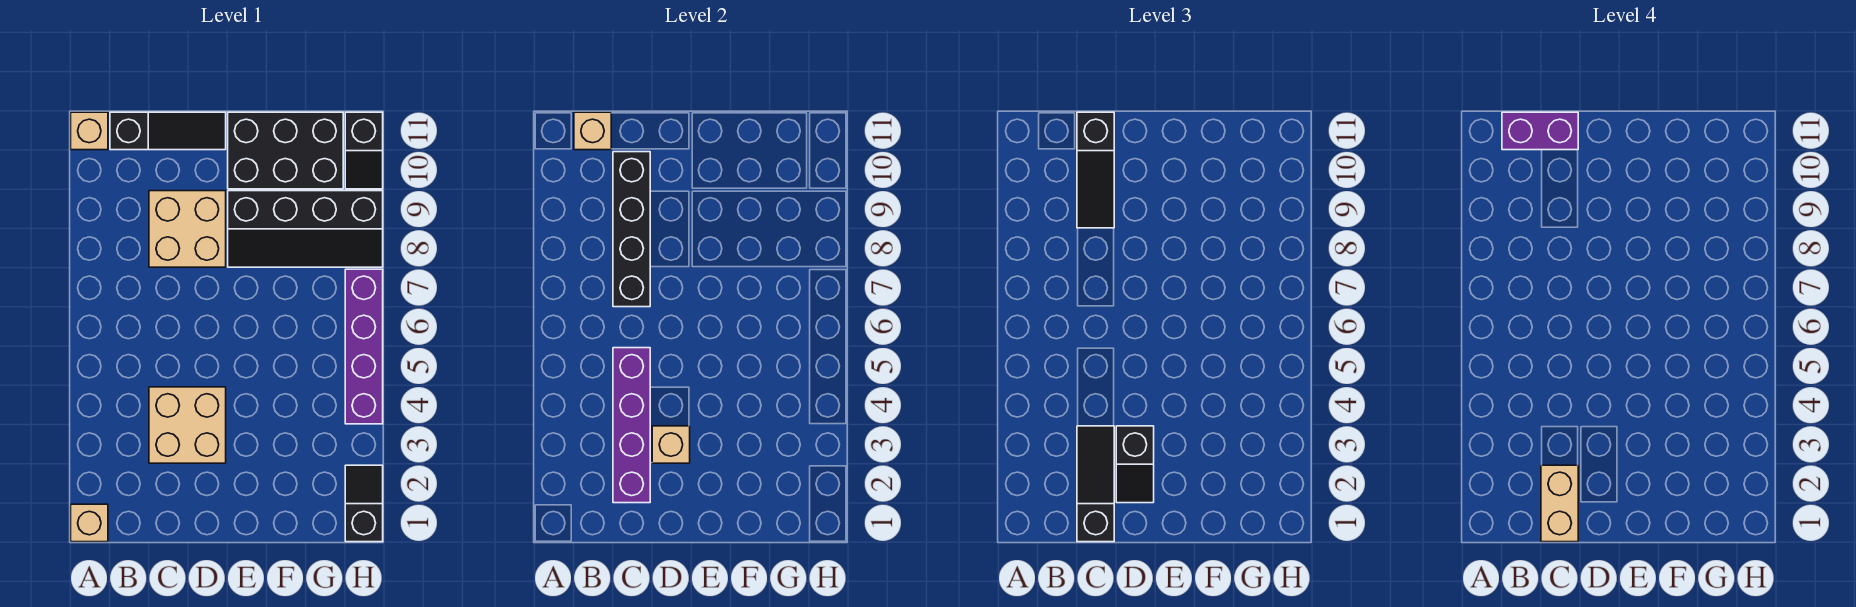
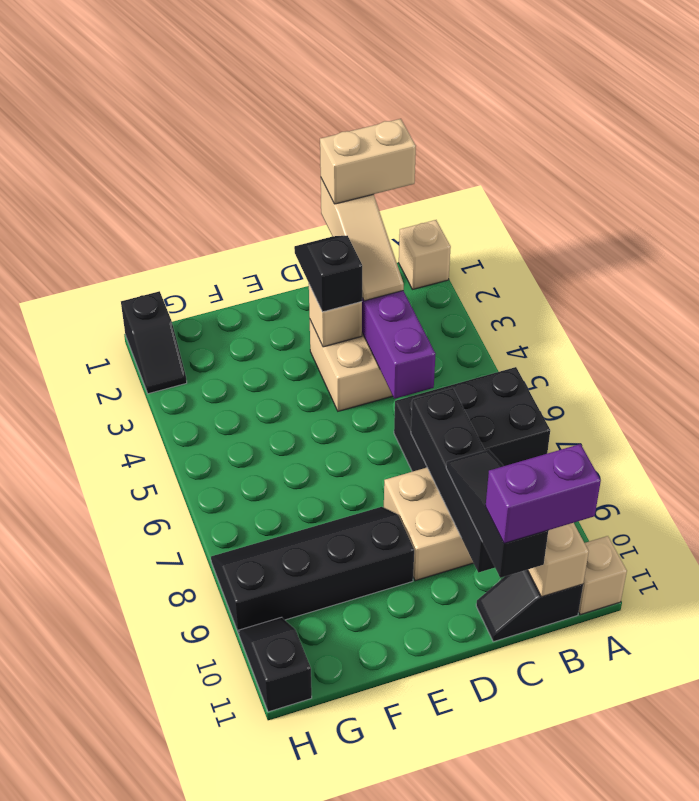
black slope B11:D11 level 1 top B -> black slope B11:C11 level 1 top B
black slope C1:C3 level 3 top 1 -> tan slope C1:C3 level 3 top 1
tan brick C1:C2 level 4 -> tan brick B1:C1 level 4
black brick E10:G11 level 1 -> black brick A6:C7 level 1
purple brick H4:H7 level 1 -> none

